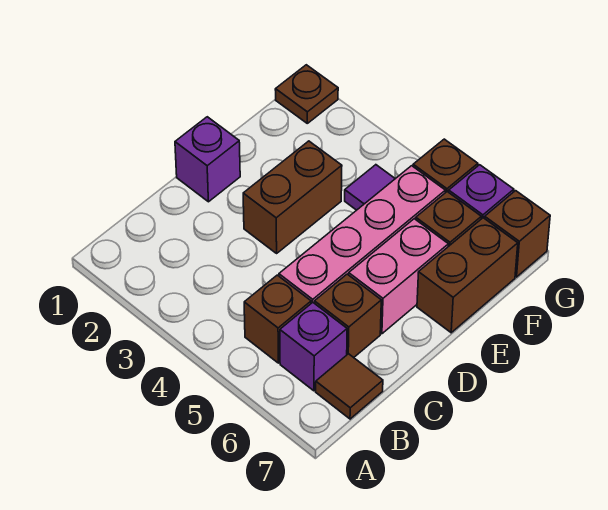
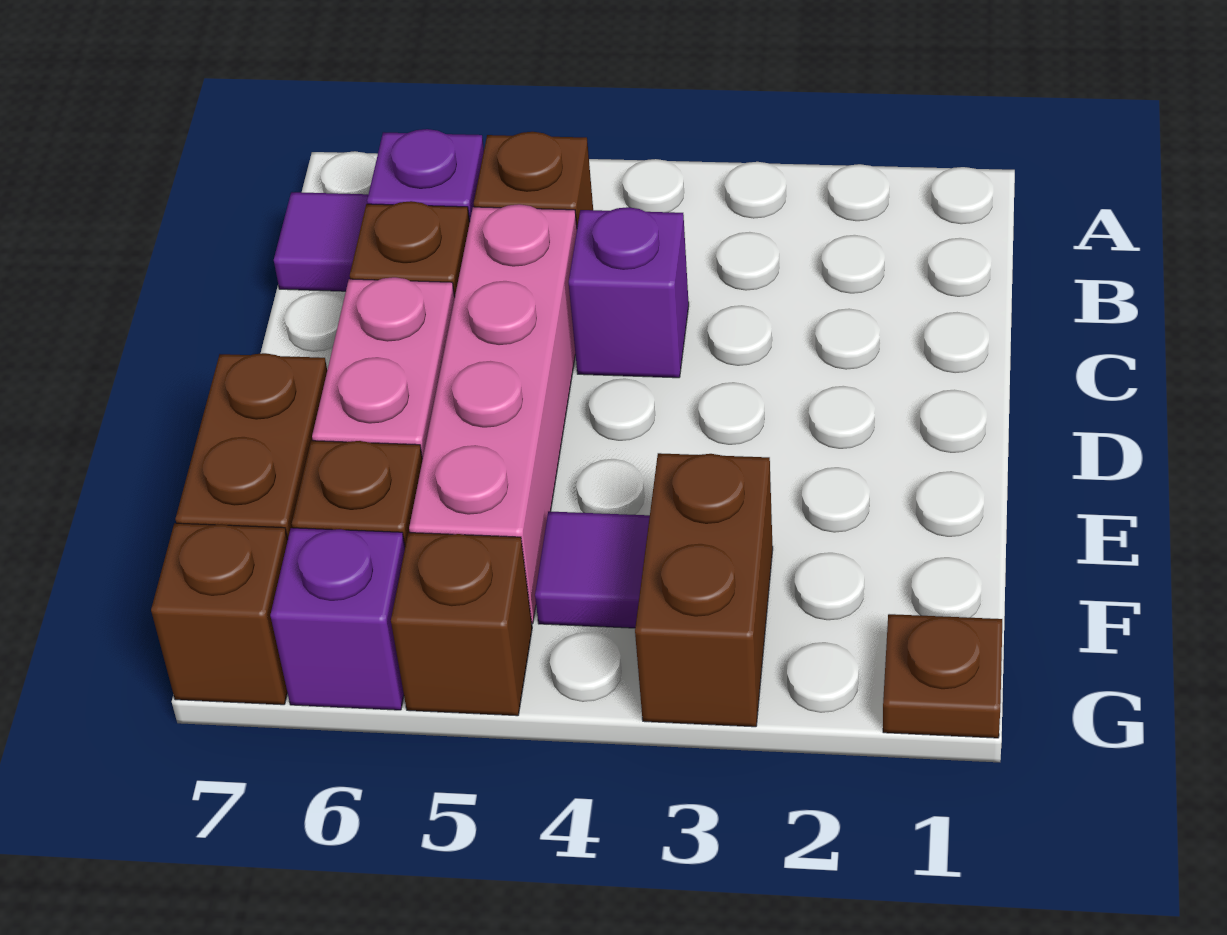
brown tile B7 level 1 -> purple tile B7 level 1
purple brick D1 level 1 -> purple brick C4 level 1
brown brick D3:E3 level 1 -> brown brick F3:G3 level 1

